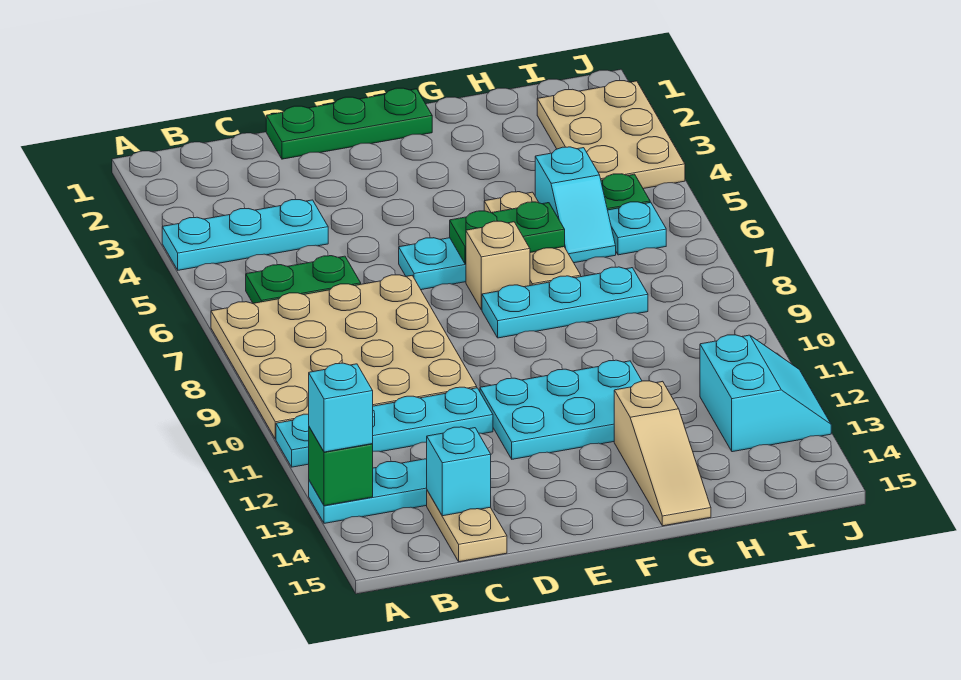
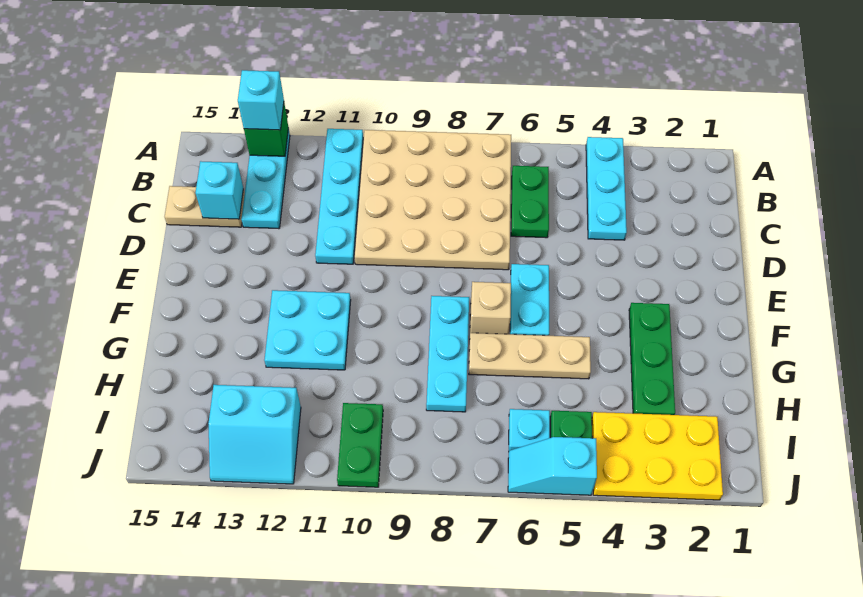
green plate D1:F1 level 1 -> green plate F3:H3 level 1
cyan plate E11:G12 level 1 -> cyan plate F11:G12 level 1
green plate F6:G6 level 2 -> green plate I10:J10 level 1
tan slope G13:G15 level 1 top 13 -> none
cyan slope H5:H6 level 1 top 5 -> cyan slope J5:J6 level 1 top 5
tan plate I2:J4 level 1 -> yellow plate I2:J4 level 1

